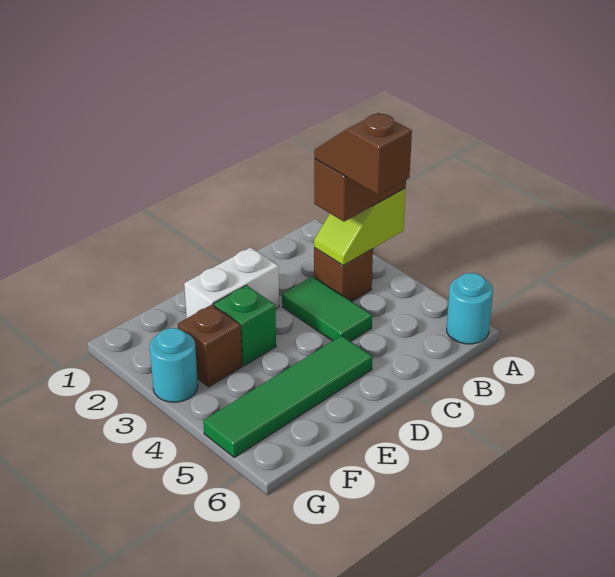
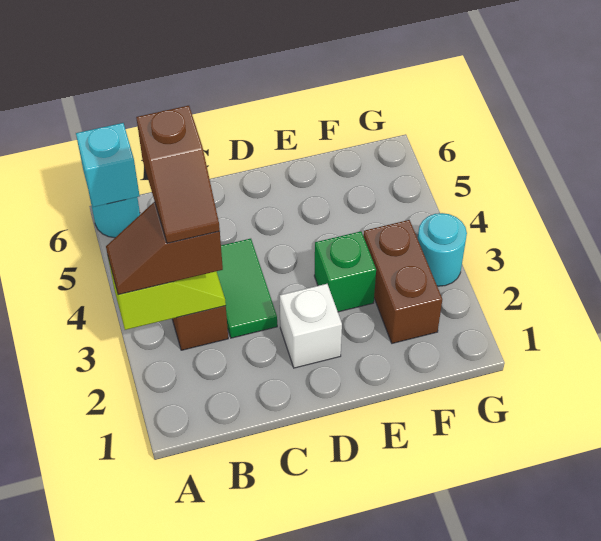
none -> cyan brick A6 level 2
white brick D2:E2 level 1 -> white brick D2 level 1
green tile D5:G5 level 1 -> none
brown brick F3 level 1 -> brown brick F2:F3 level 1

